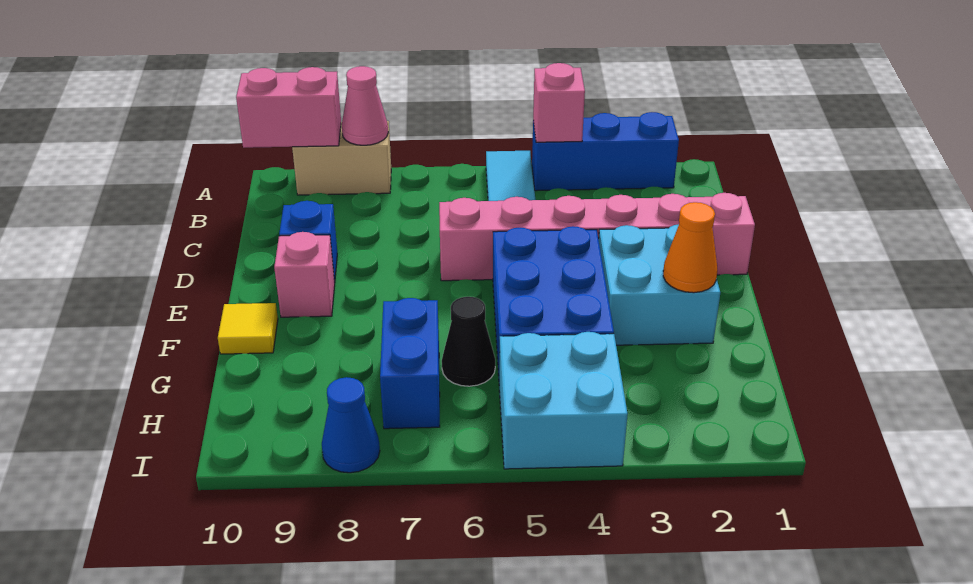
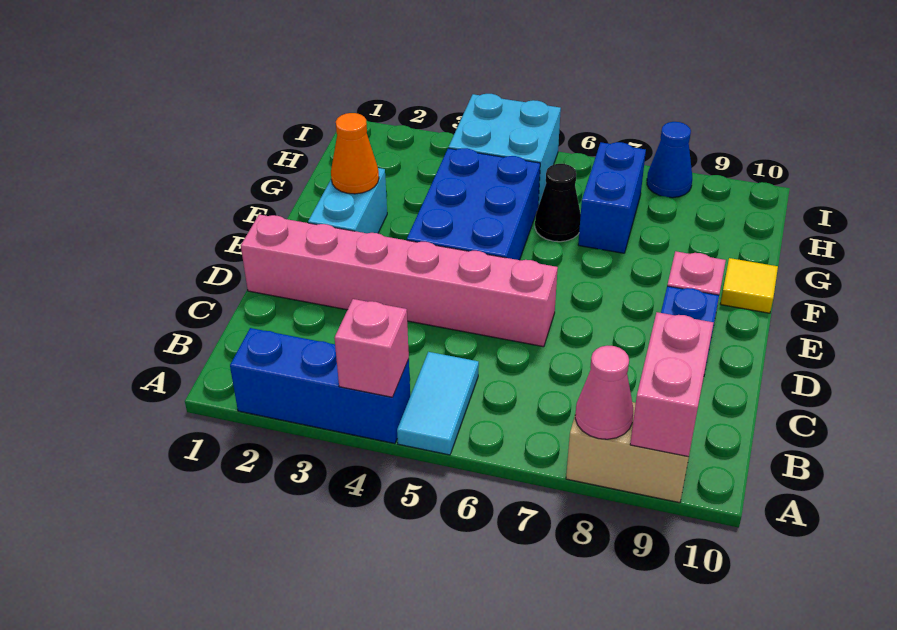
pink brick A9:A10 level 2 -> pink brick A9:B9 level 2
cyan brick E2:F3 level 1 -> cyan brick E2:F2 level 1

